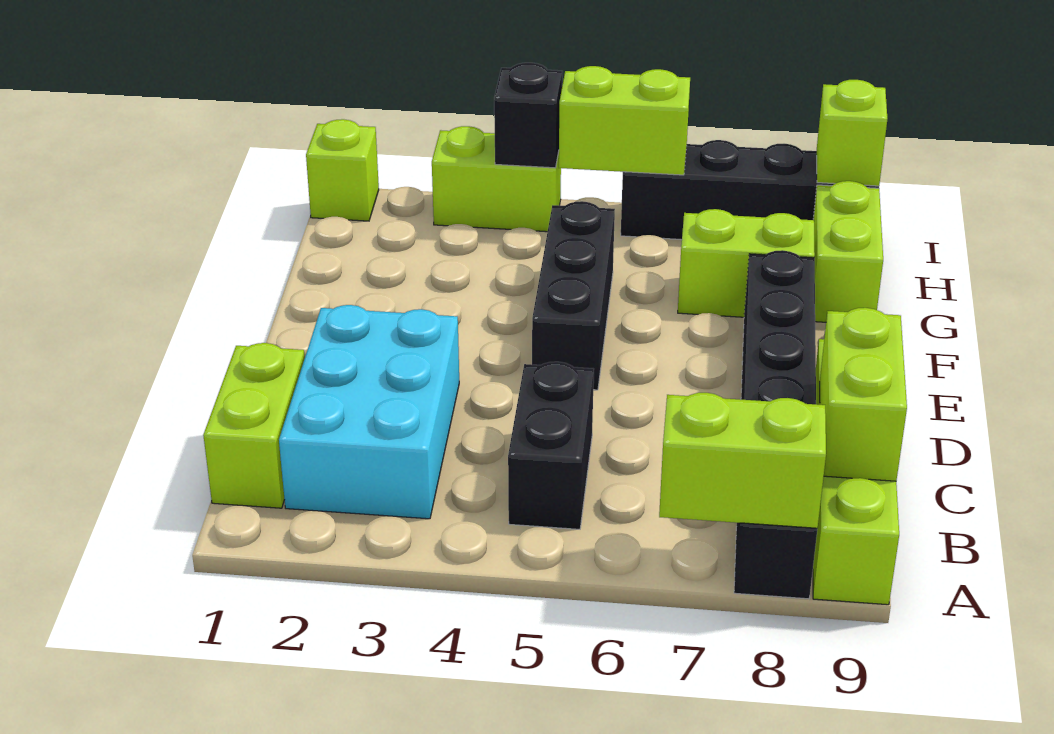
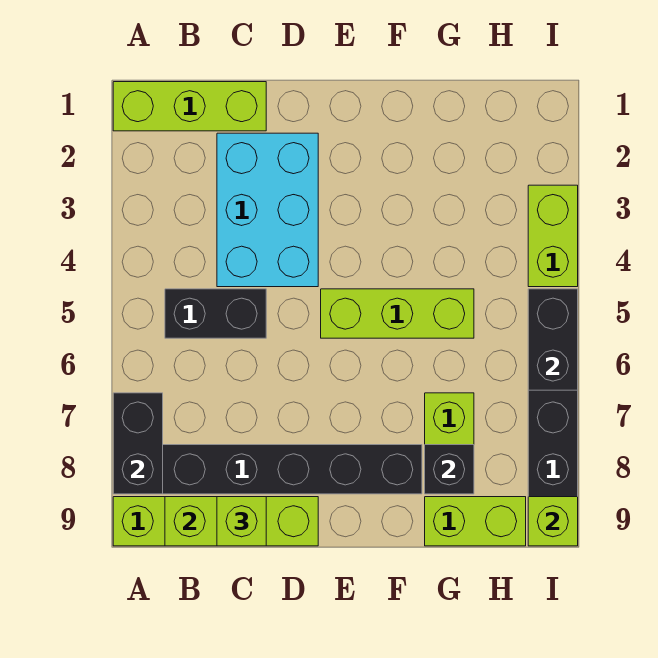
lime brick A7:A8 level 2 -> black brick A7:A8 level 2
lime brick B1:C1 level 1 -> lime brick A1:C1 level 1
cyan brick B2:D3 level 1 -> cyan brick C2:D4 level 1
black brick E5:G5 level 1 -> lime brick E5:G5 level 1
lime brick I1 level 1 -> lime brick C9 level 3
black brick I4 level 2 -> black brick G8 level 2
lime brick I5:I6 level 2 -> black brick I5:I6 level 2

